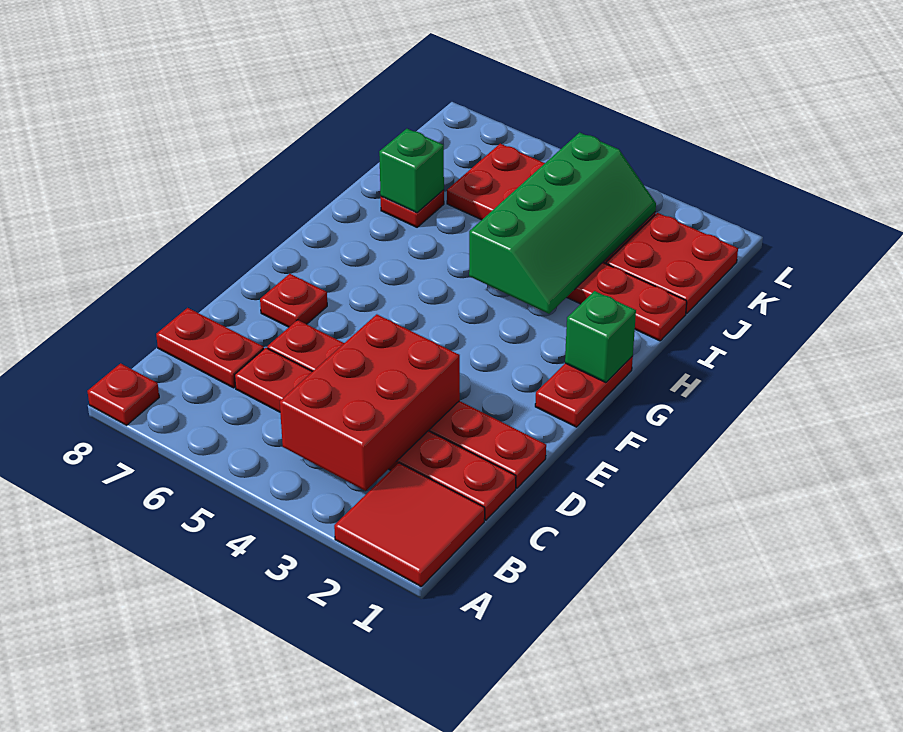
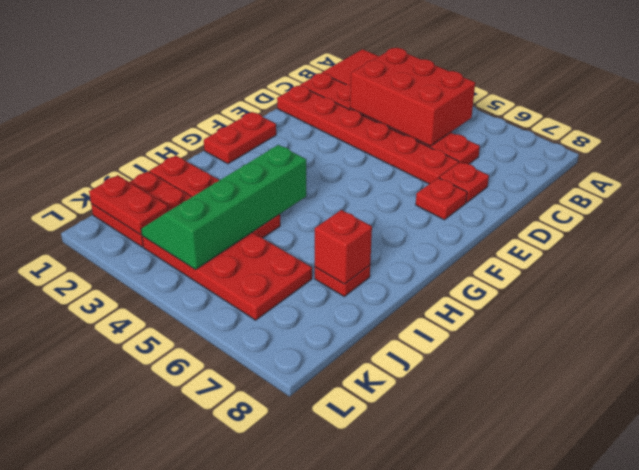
red plate A8 level 1 -> red plate D7 level 1
red brick B3:D4 level 2 -> red brick B3:C5 level 2
red plate C7:C8 level 1 -> red plate K1:K2 level 2
green brick G1 level 2 -> none
green brick I7 level 2 -> red brick I7 level 2

